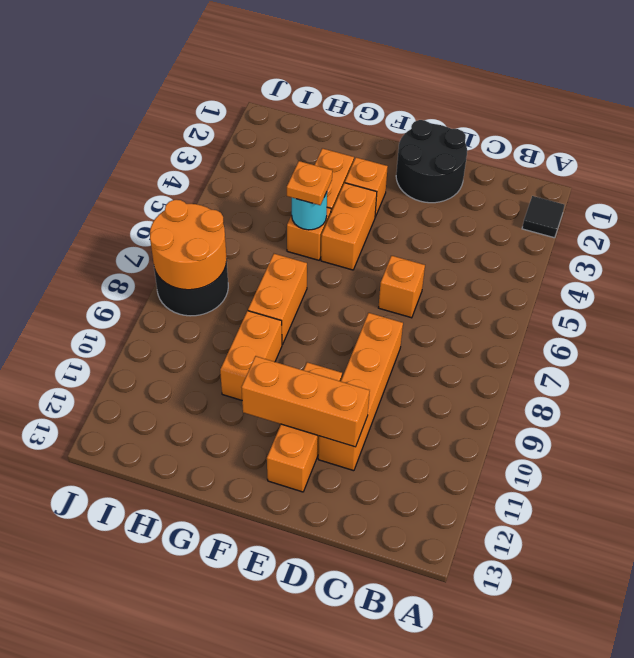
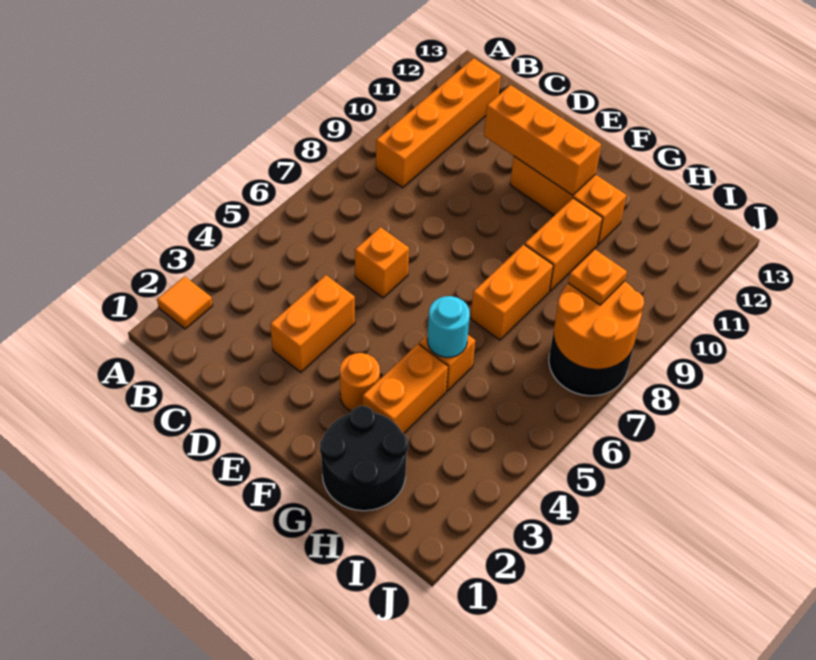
black tile A2 level 1 -> orange tile A2 level 1
black round brick D1:E2 level 1 -> black round brick G1:H2 level 1
orange brick D8:D11 level 1 -> orange brick B9:B12 level 1
orange brick E10:E12 level 1 -> orange brick E11:G11 level 1
orange brick F3 level 1 -> orange round brick F3 level 1
orange brick F4:F5 level 1 -> orange brick D3:D4 level 1
orange plate G5 level 3 -> orange plate I8 level 3

